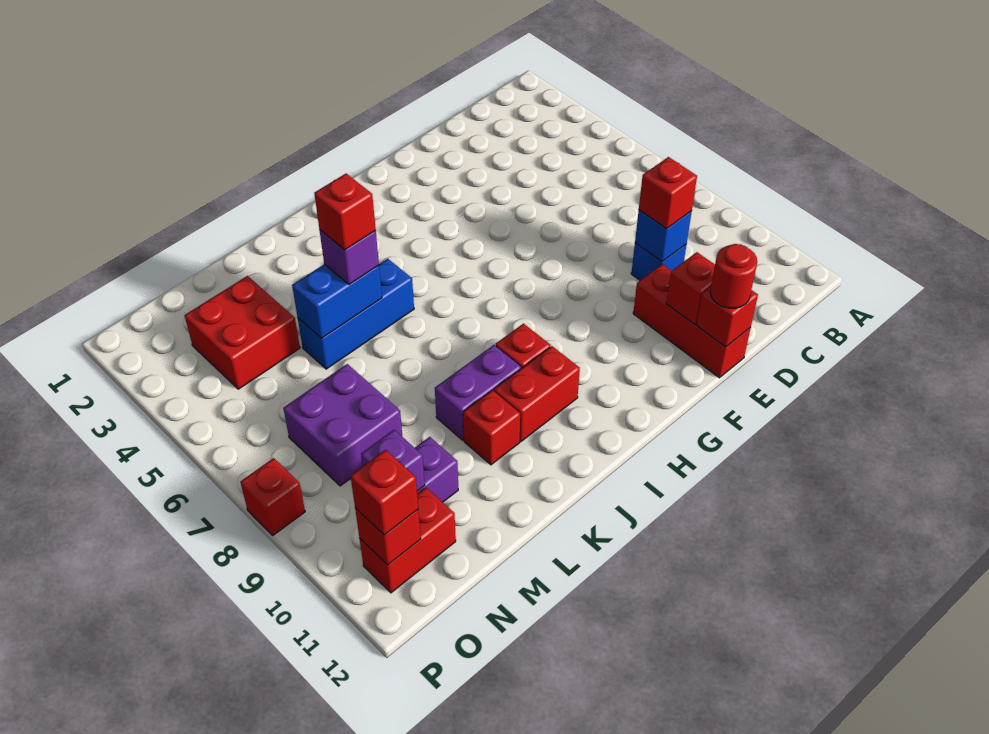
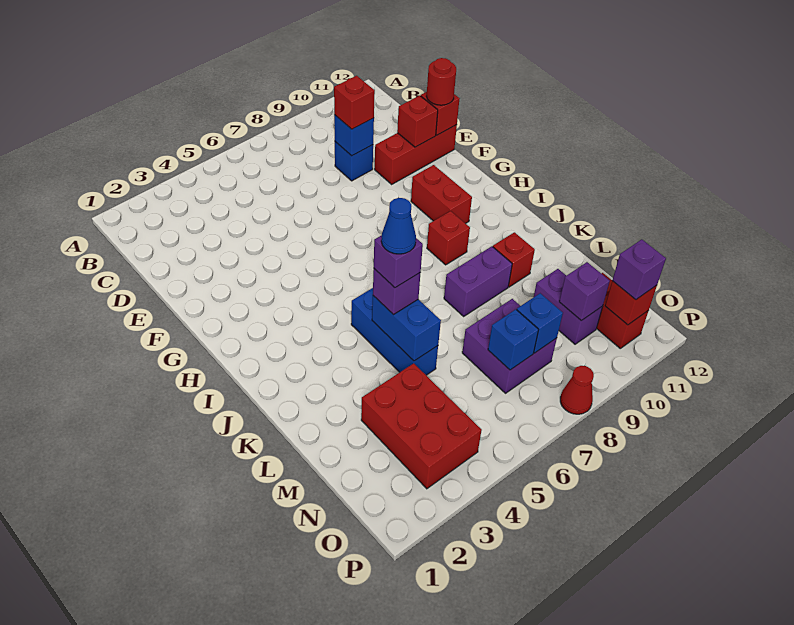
red brick I10:J10 level 1 -> red brick G10:H10 level 1
purple brick J9:K9 level 1 -> purple brick K8:K9 level 1
red brick K5 level 4 -> purple brick K5 level 4
none -> blue cone K5 level 5
red brick M3:N4 level 1 -> red brick M3:O4 level 1
none -> blue brick N7 level 2
none -> blue brick N8 level 2
red brick O11 level 3 -> purple brick O11 level 3
red brick P8 level 1 -> red cone P8 level 1

